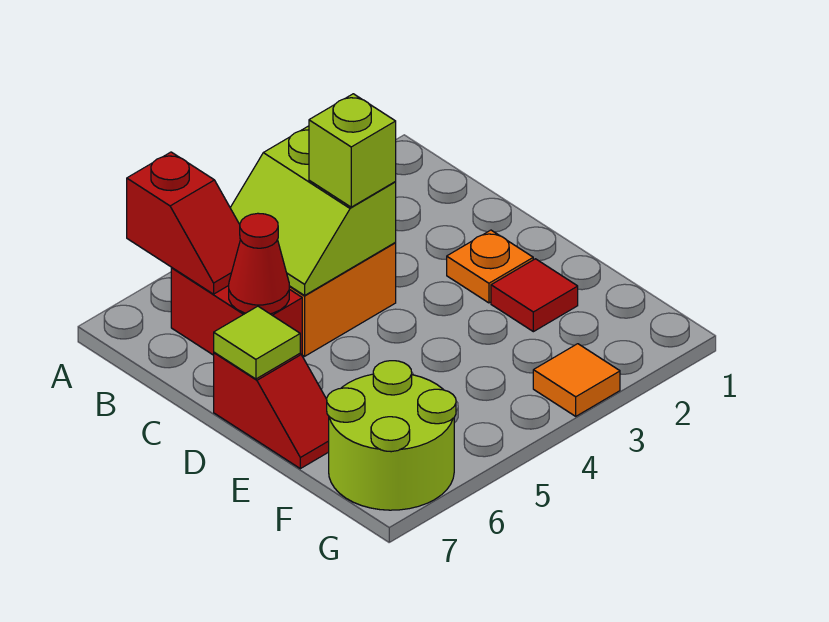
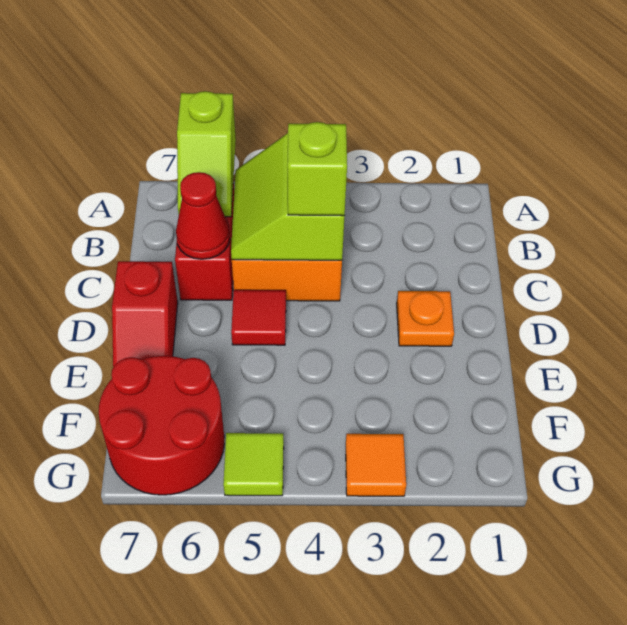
red slope A6:B6 level 2 top A -> lime slope A6:B6 level 2 top A
lime tile D7 level 2 -> lime tile G5 level 1
red tile E2 level 1 -> red tile D5 level 1
lime round brick F6:G7 level 1 -> red round brick F6:G7 level 1

